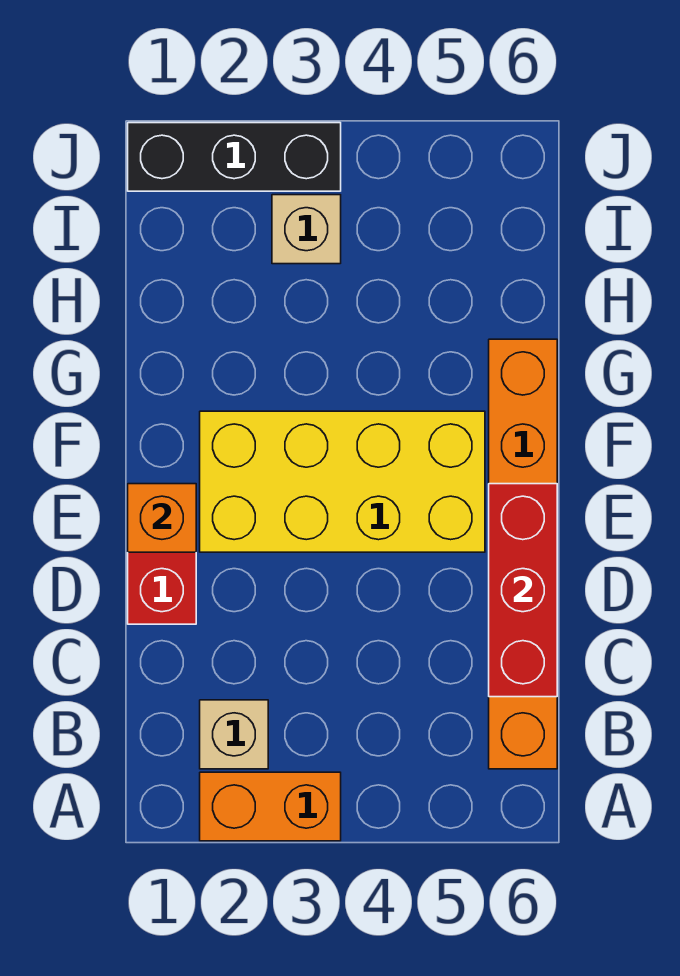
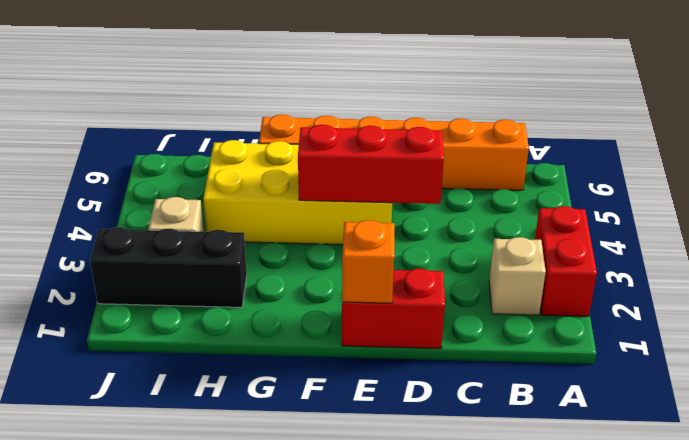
orange brick A2:A3 level 1 -> red brick A2:A3 level 1
red brick C6:E6 level 2 -> red brick D4:F4 level 2
yellow brick E2:F5 level 1 -> yellow brick E4:H5 level 1
black brick J1:J3 level 1 -> black brick H2:J2 level 1

